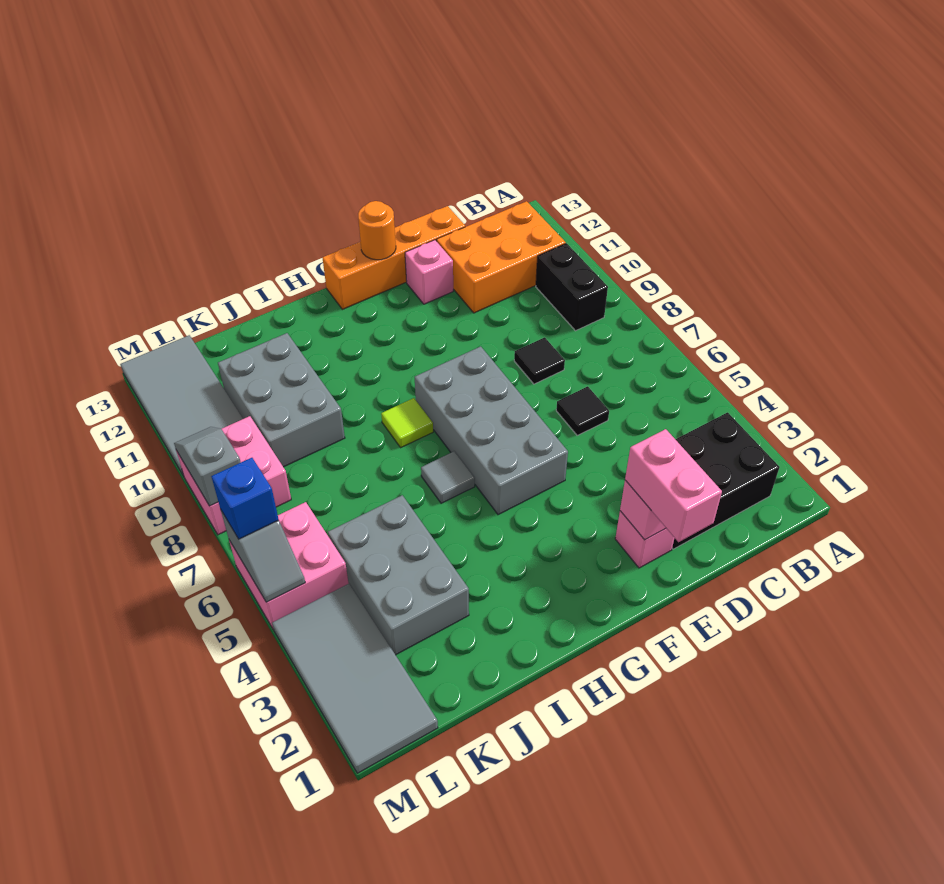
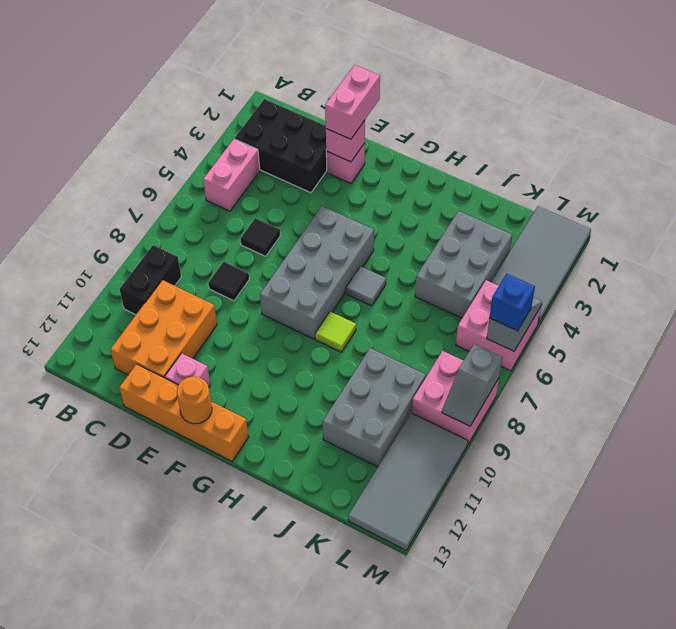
none -> pink brick B4:B5 level 1
orange brick B11:D12 level 1 -> orange brick C10:D12 level 1

